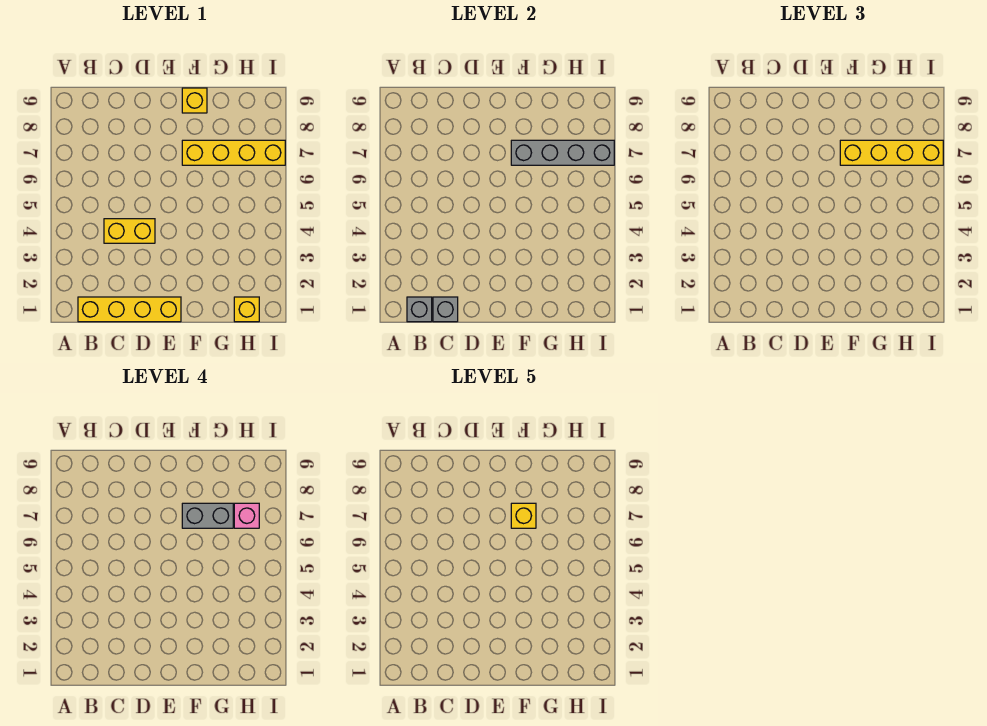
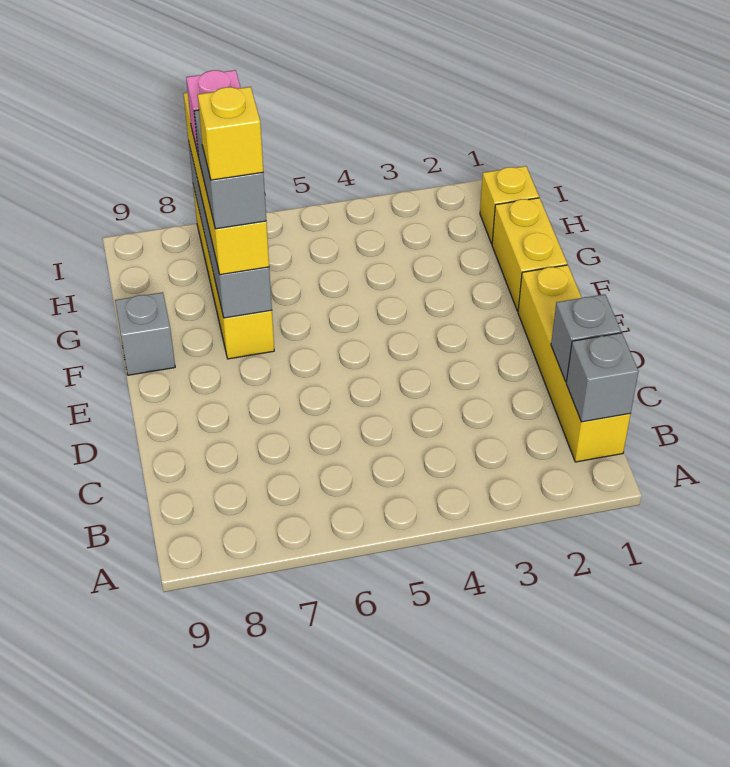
yellow brick C4:D4 level 1 -> yellow brick F1:G1 level 1
yellow brick F9 level 1 -> grey brick F9 level 1

